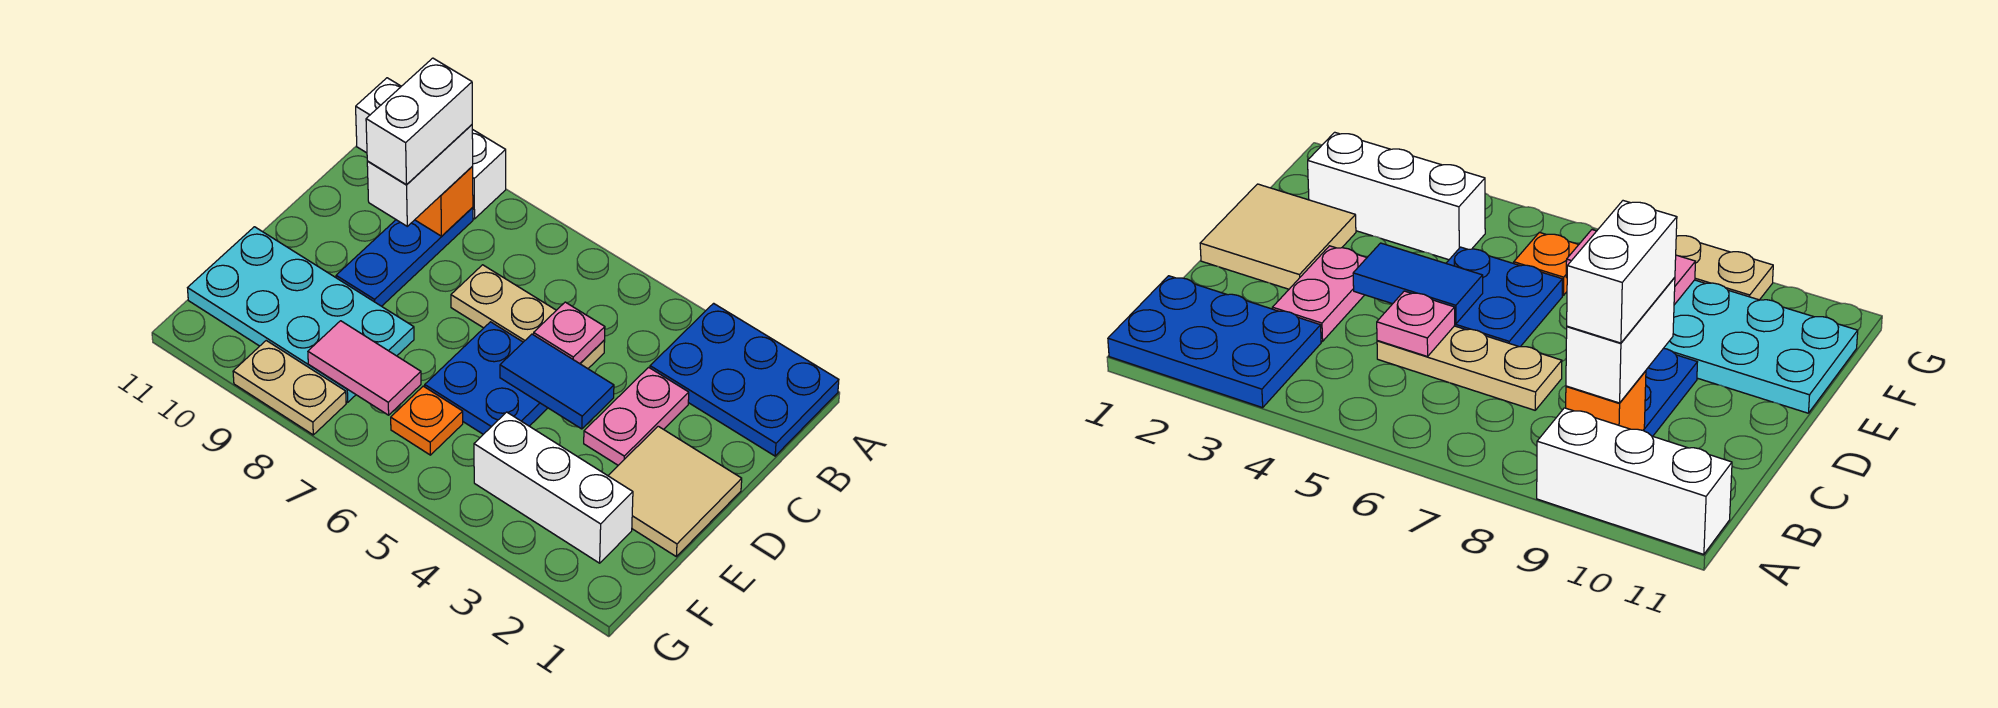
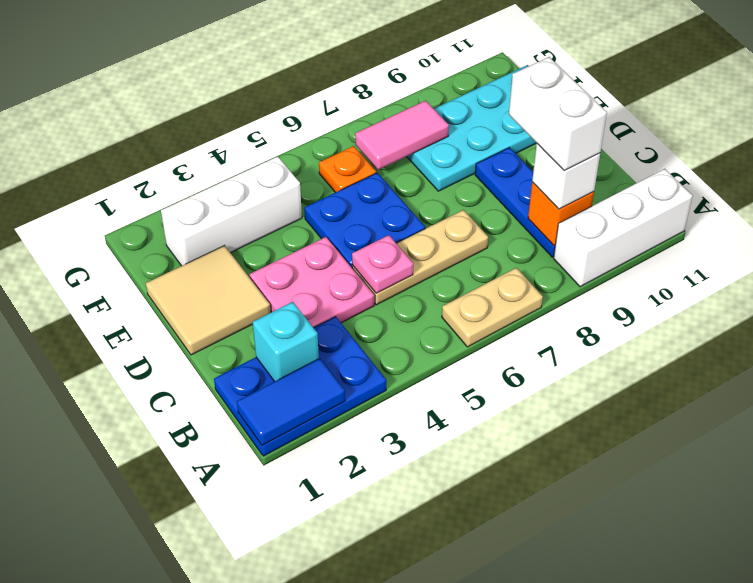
none -> cyan brick B2 level 2
white brick B9:C9 level 3 -> white brick B9 level 3
pink plate C3:D3 level 1 -> pink plate C3:D4 level 1
blue tile D4:D5 level 2 -> blue tile A1:A2 level 2
tan plate G8:G9 level 1 -> tan plate A6:A7 level 1

